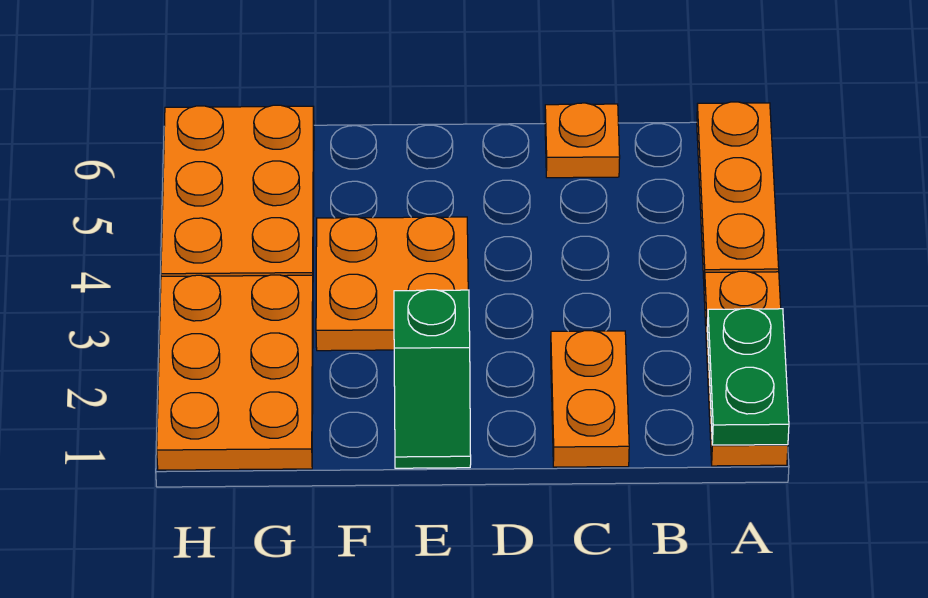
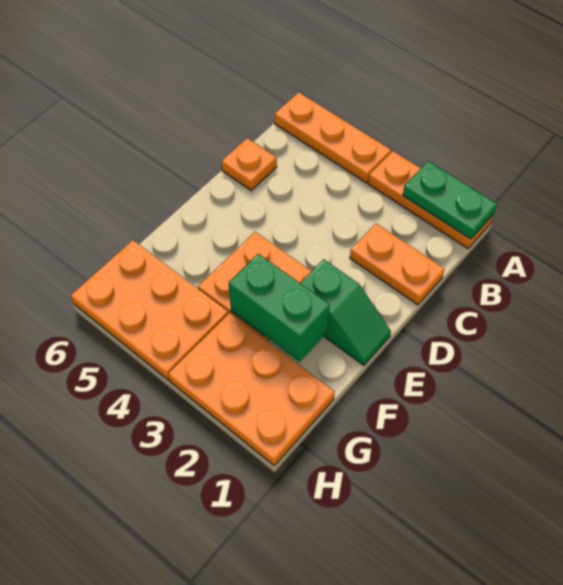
none -> green brick F2:F3 level 2

